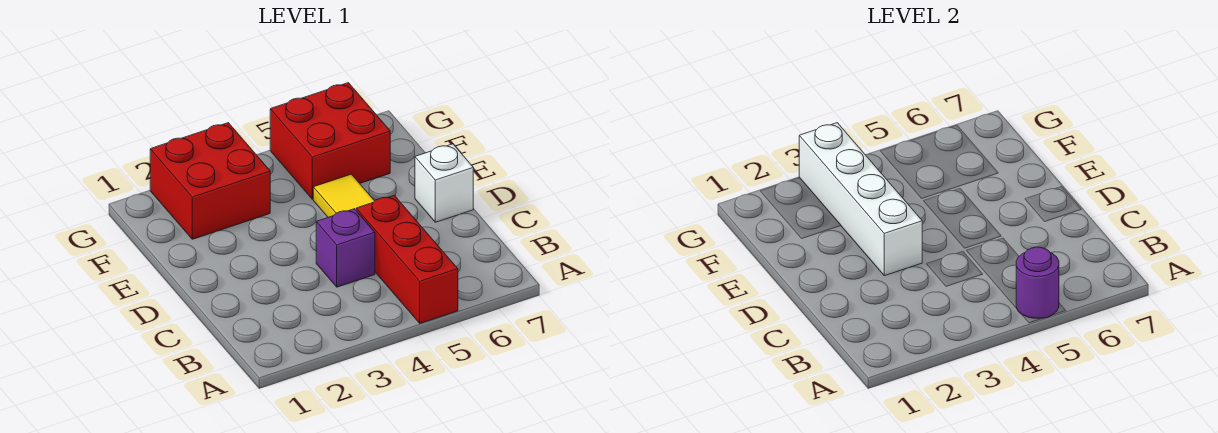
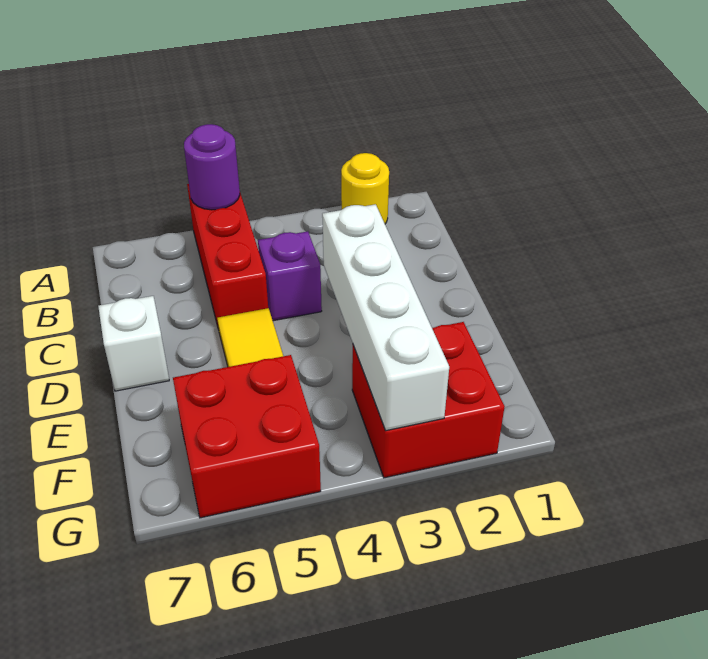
none -> yellow round brick A2 level 1

